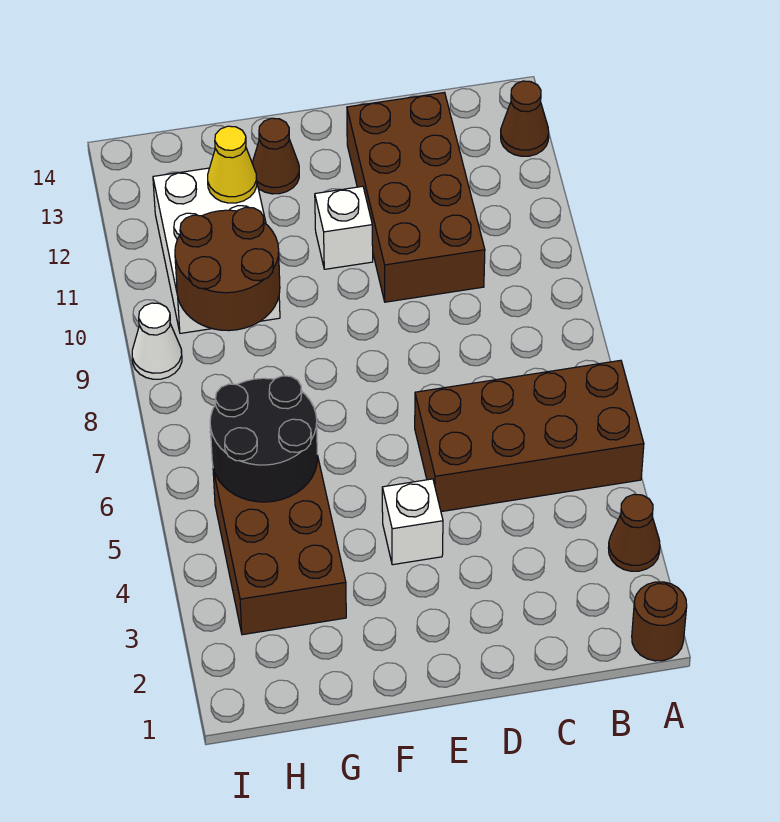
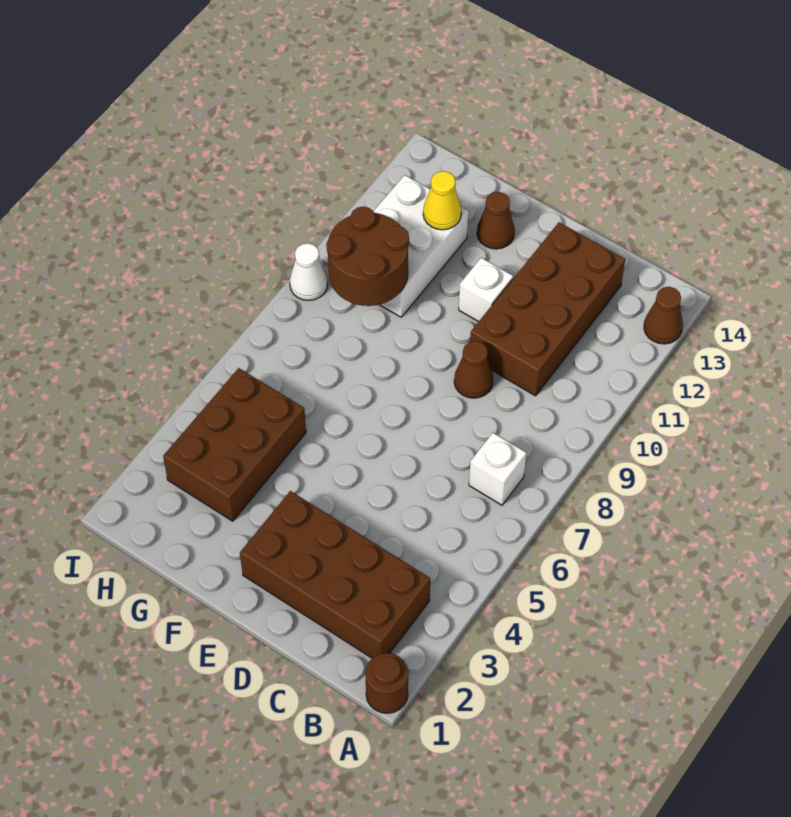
brown cone A3 level 1 -> brown cone D9 level 1
brown brick A5:D6 level 1 -> brown brick B2:E3 level 1
white brick E4 level 1 -> white brick B7 level 1
black round brick G5:H6 level 2 -> none

